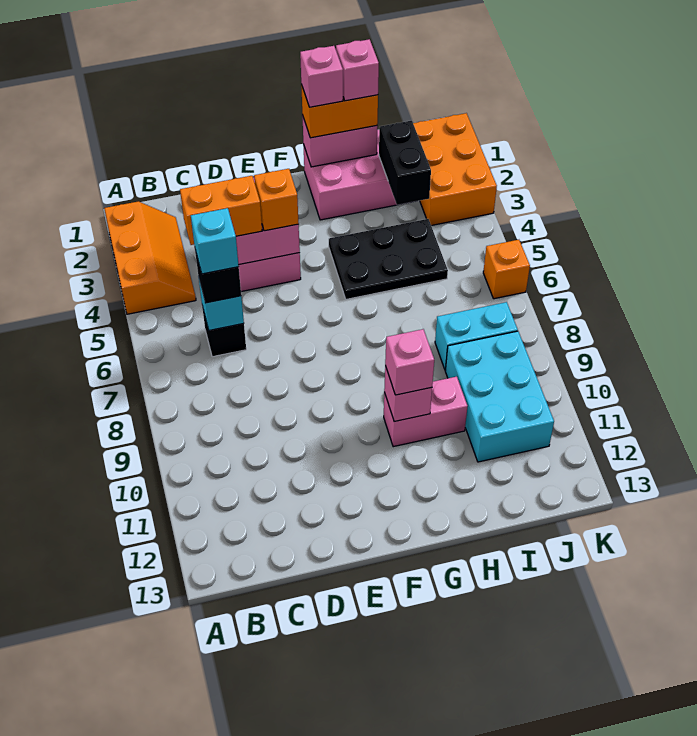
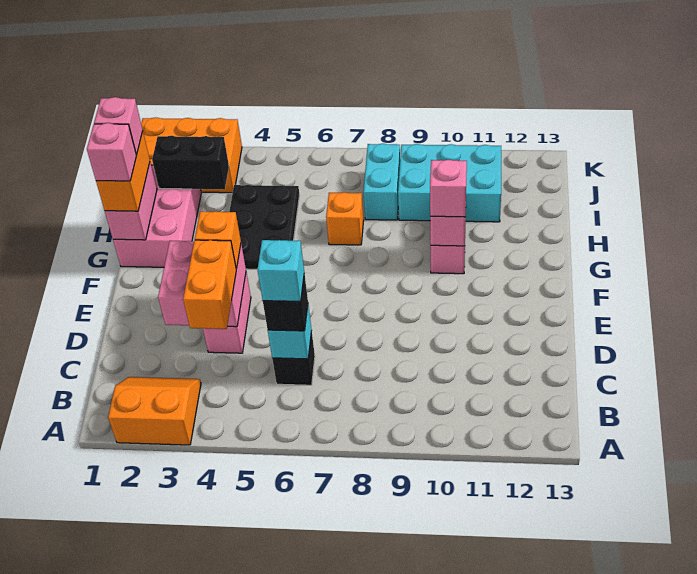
orange slope A2:B4 level 1 top A -> orange slope A2:B3 level 1 top A
orange brick K6 level 1 -> orange brick H7 level 1

